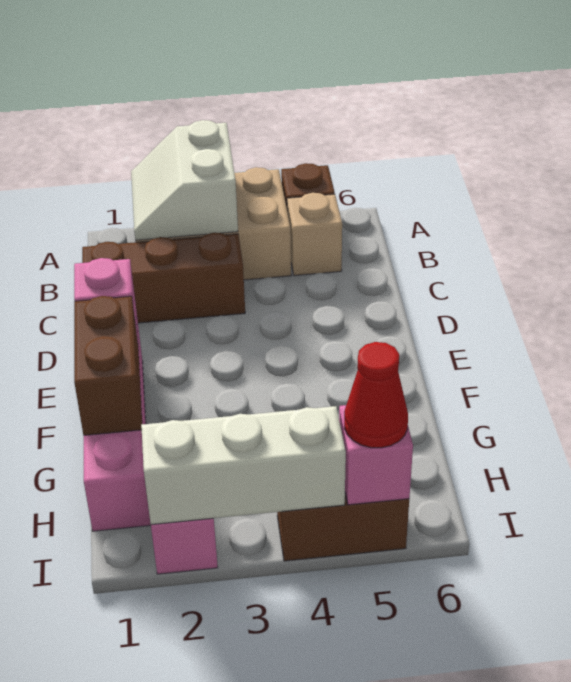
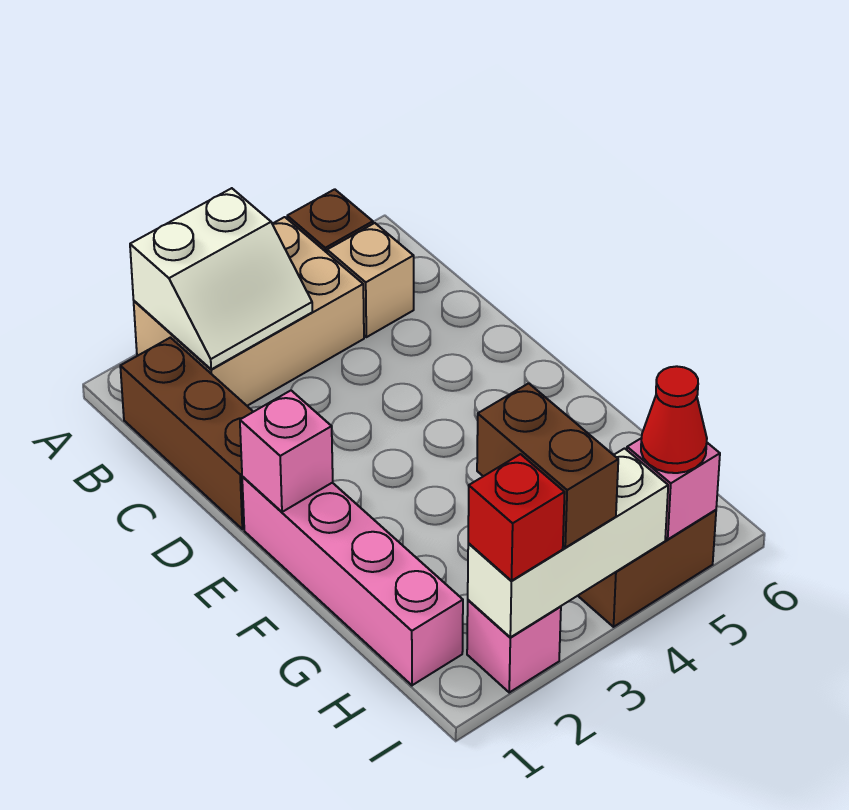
white slope A2:B3 level 2 top 3 -> white slope A2:B3 level 2 top A
brown brick C1:C3 level 1 -> brown brick B1:D1 level 1
brown brick F1:G1 level 2 -> brown brick H3:I3 level 3
none -> red brick I2 level 3

